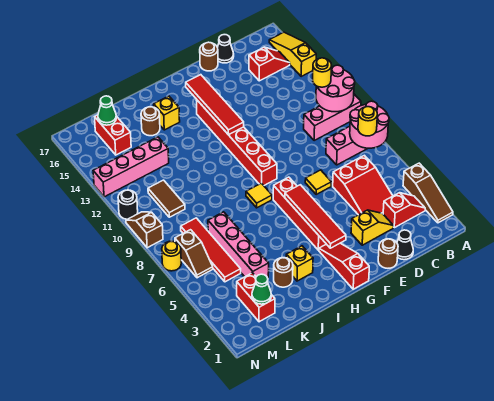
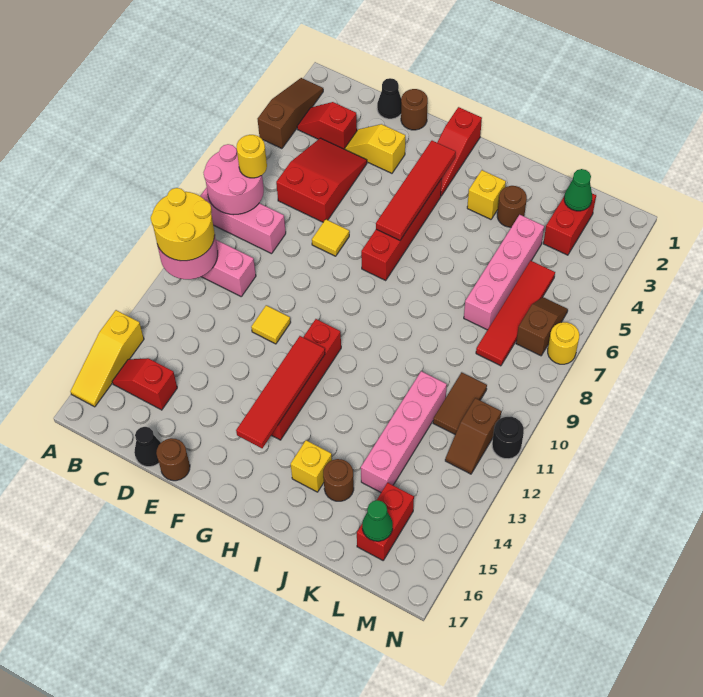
yellow round brick B11 level 3 -> yellow round brick A10:B11 level 3
red brick G9:G14 level 1 -> red brick G11:G14 level 1
yellow tile H8 level 1 -> yellow tile E11 level 1
pink brick K13:N13 level 1 -> pink brick K11:K14 level 1
brown slope N9:N10 level 1 top 9 -> brown slope M11:M12 level 1 top 11

